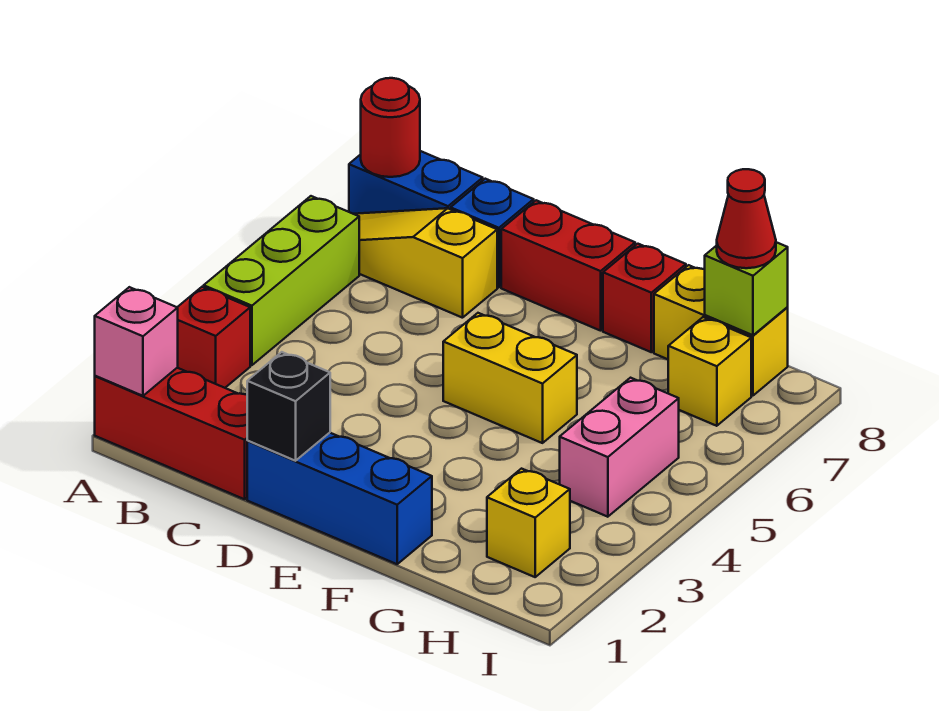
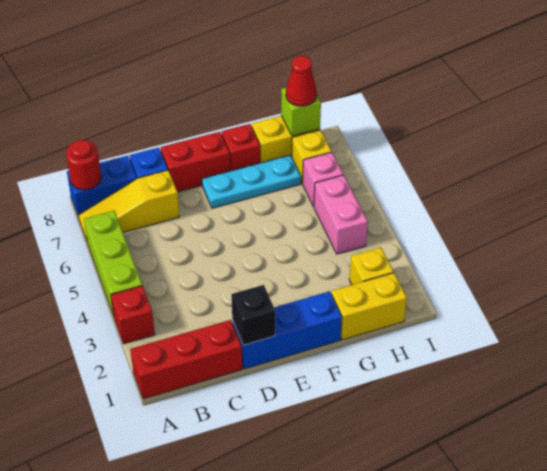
pink brick A1 level 2 -> pink brick H6 level 1
yellow brick E5:F5 level 1 -> yellow brick G1:H1 level 1
none -> cyan plate E7:G7 level 1

